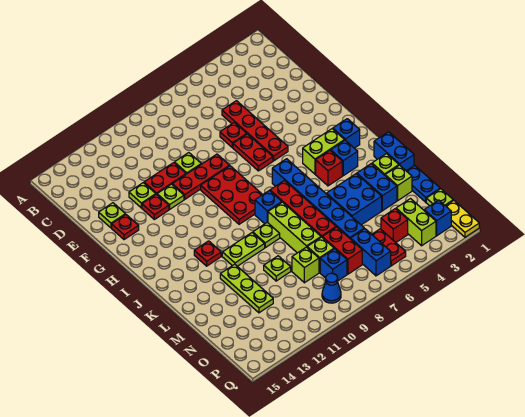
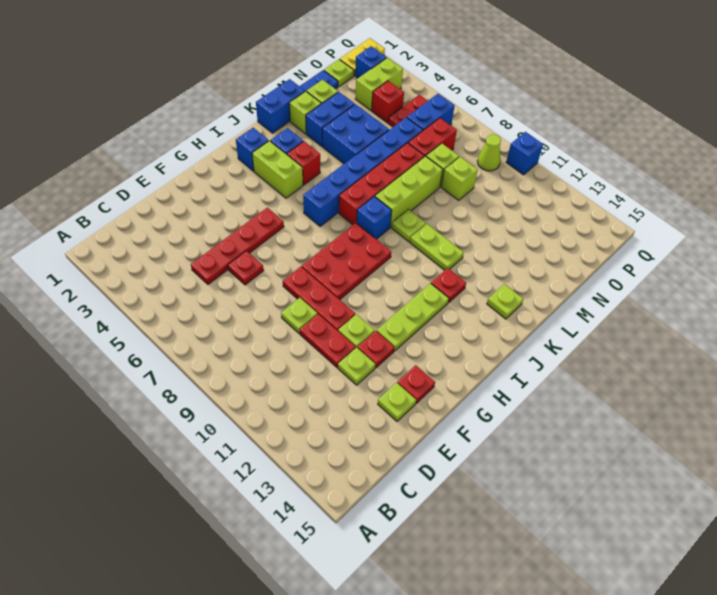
red plate F6:G6 level 1 -> none
lime plate L12:N12 level 1 -> lime plate G12:I12 level 1
lime plate M10 level 1 -> lime plate K14 level 1
blue brick O8 level 1 -> blue brick Q10 level 1
blue cone P9 level 1 -> lime cone P9 level 1

